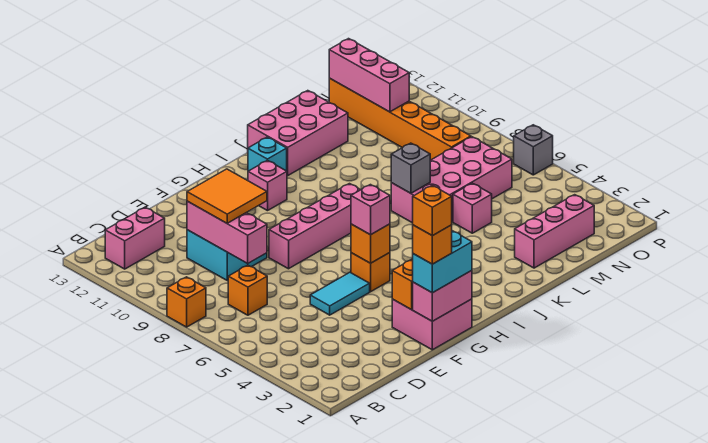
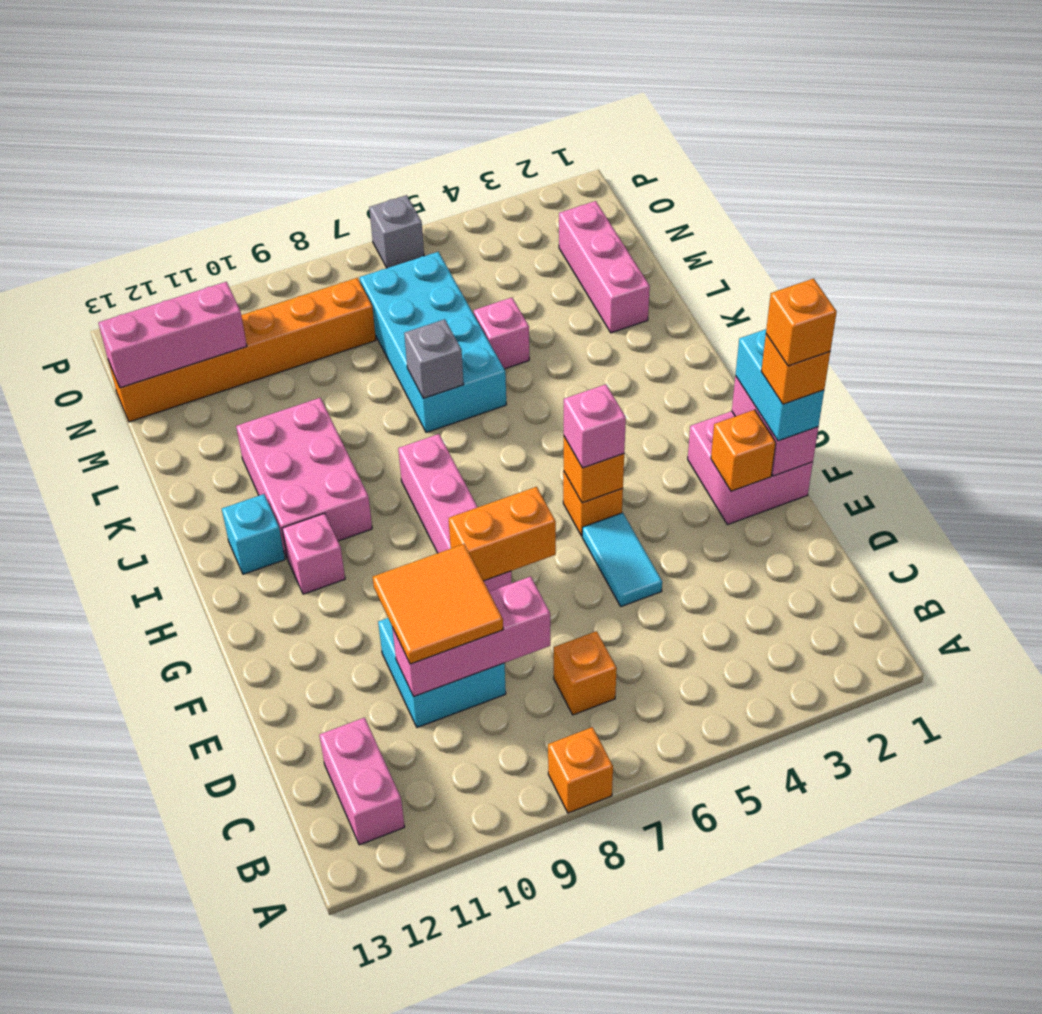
none -> orange brick F7:F8 level 2
pink brick J12:L13 level 1 -> pink brick I10:K11 level 1
pink brick K6:N7 level 1 -> cyan brick K6:N7 level 1

